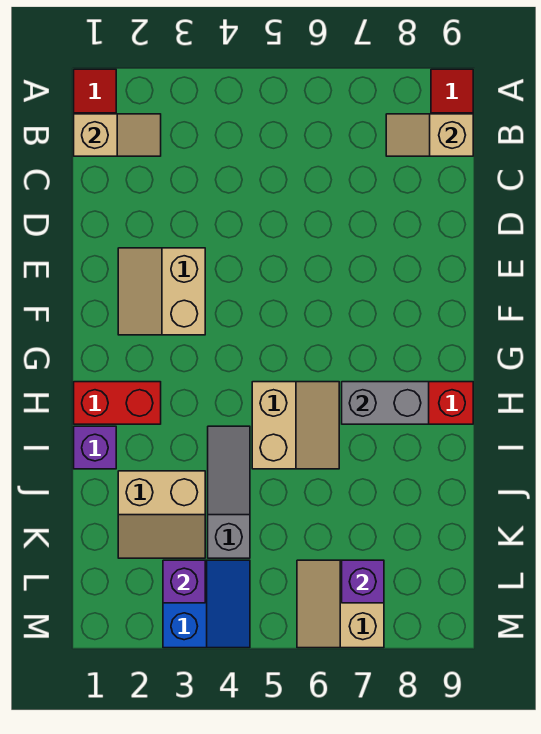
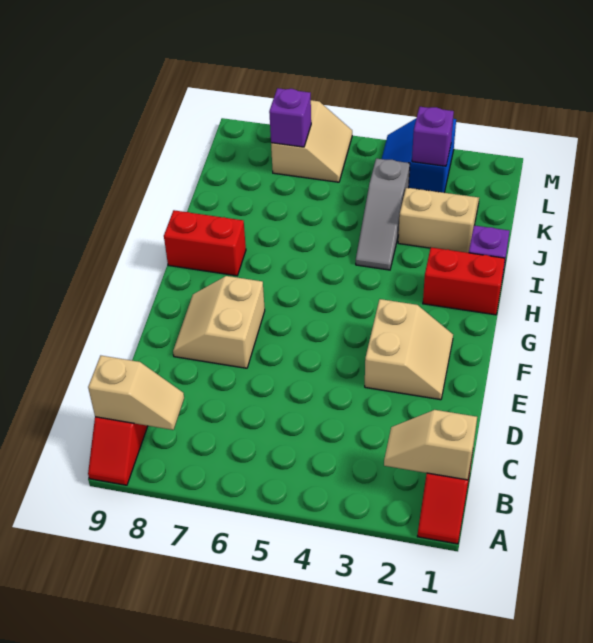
tan slope H5:I6 level 1 top 5 -> tan slope E7:F8 level 1 top 7
grey brick H7:H8 level 2 -> none

